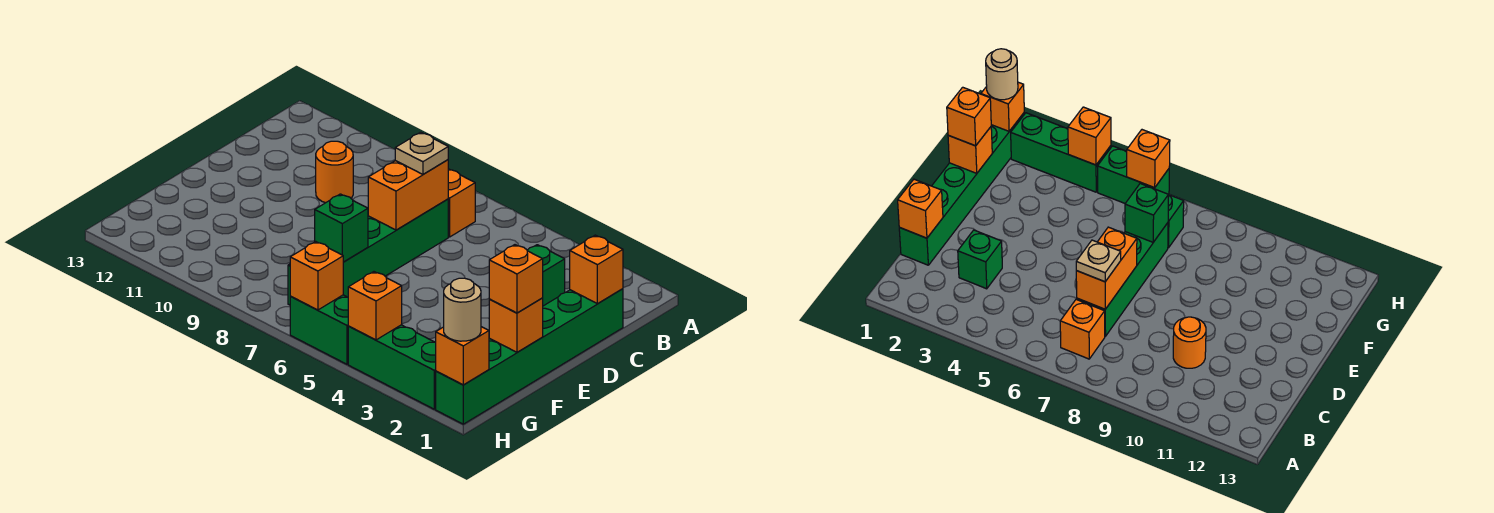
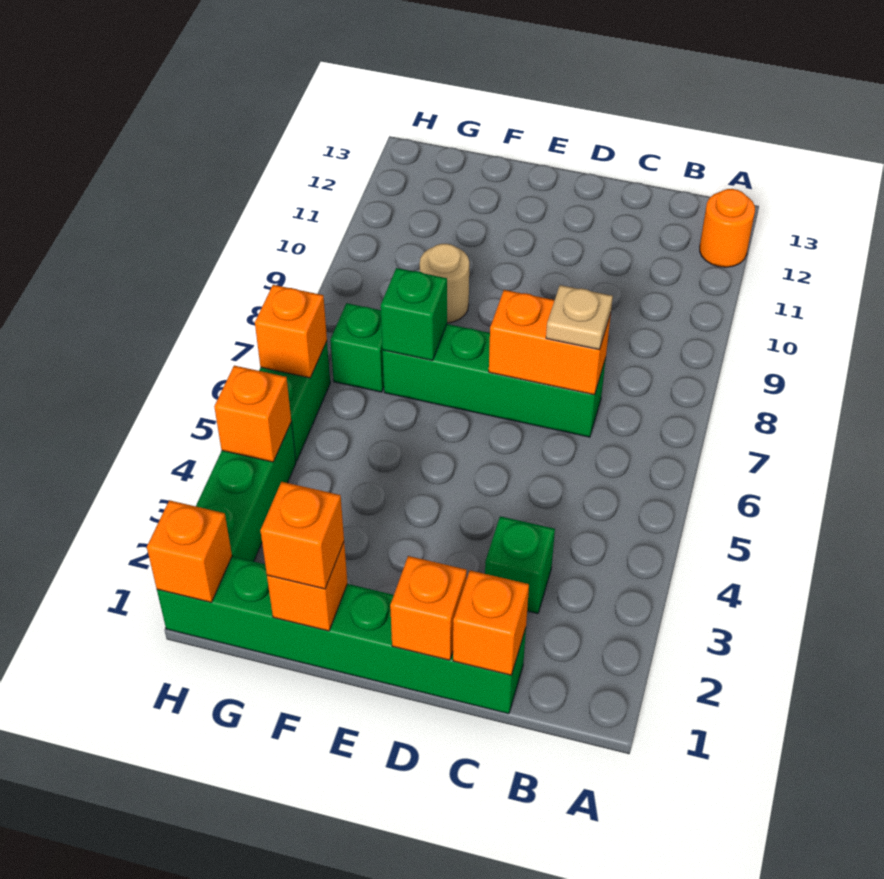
orange brick B7 level 1 -> orange brick D1 level 2
orange round brick C10 level 1 -> orange round brick A12 level 1
tan round brick H1 level 3 -> tan round brick F9 level 1

